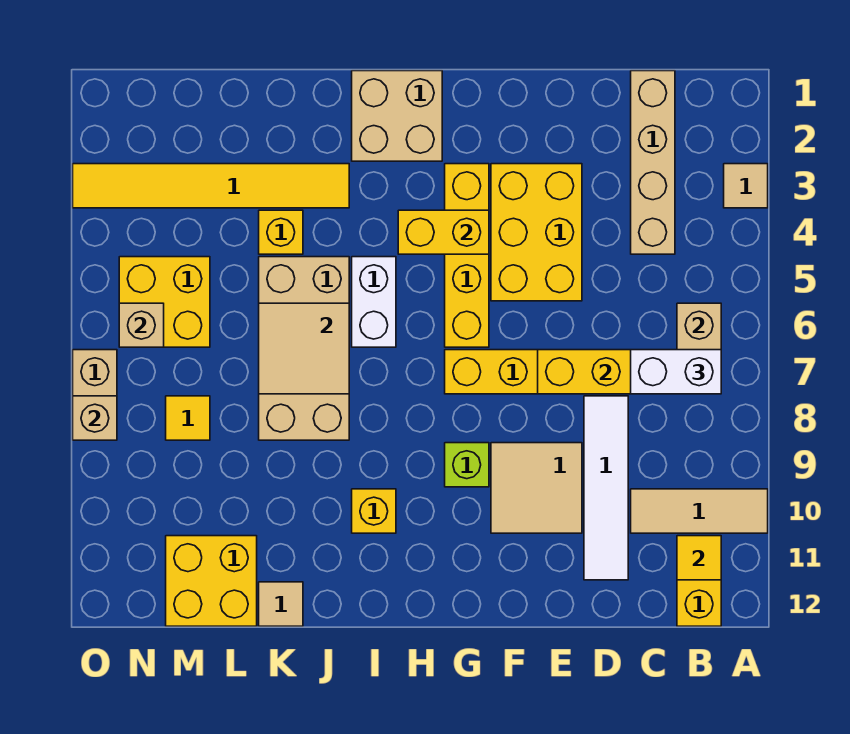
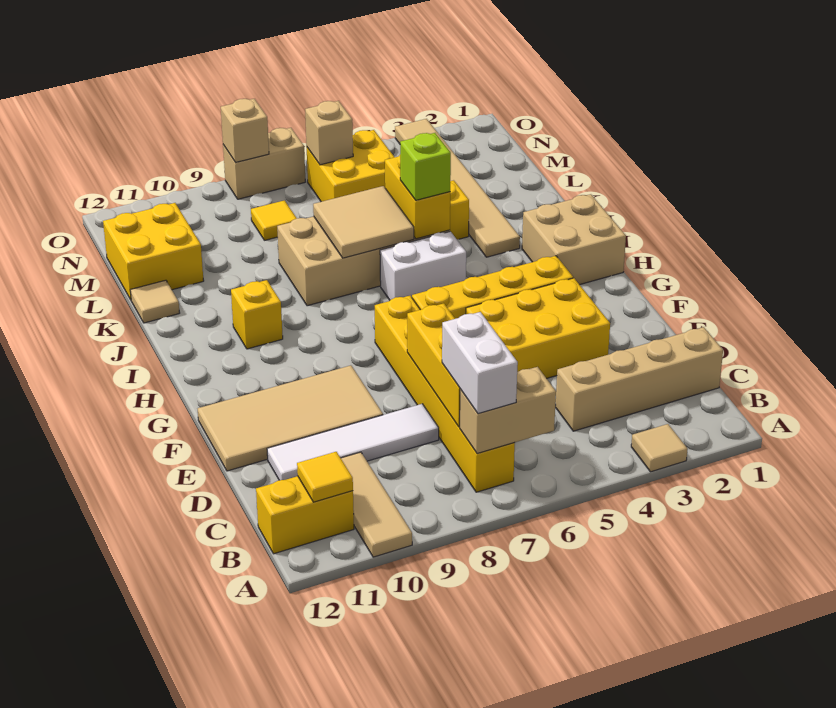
tan tile E9:F10 level 1 -> tan tile E9:F12 level 1
yellow brick G4:H4 level 2 -> yellow brick J5:K5 level 2
lime brick G9 level 1 -> lime brick J5 level 3
yellow tile J3:O3 level 1 -> tan tile J3:O3 level 1

